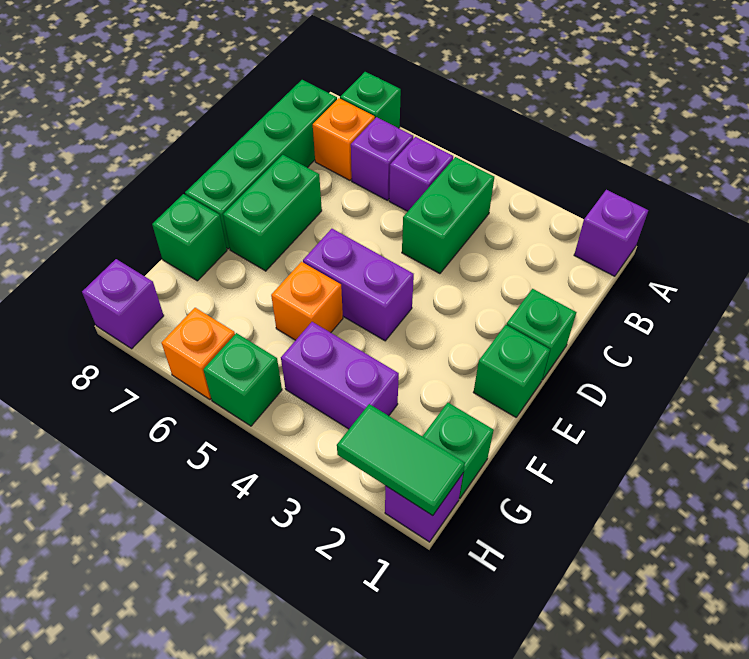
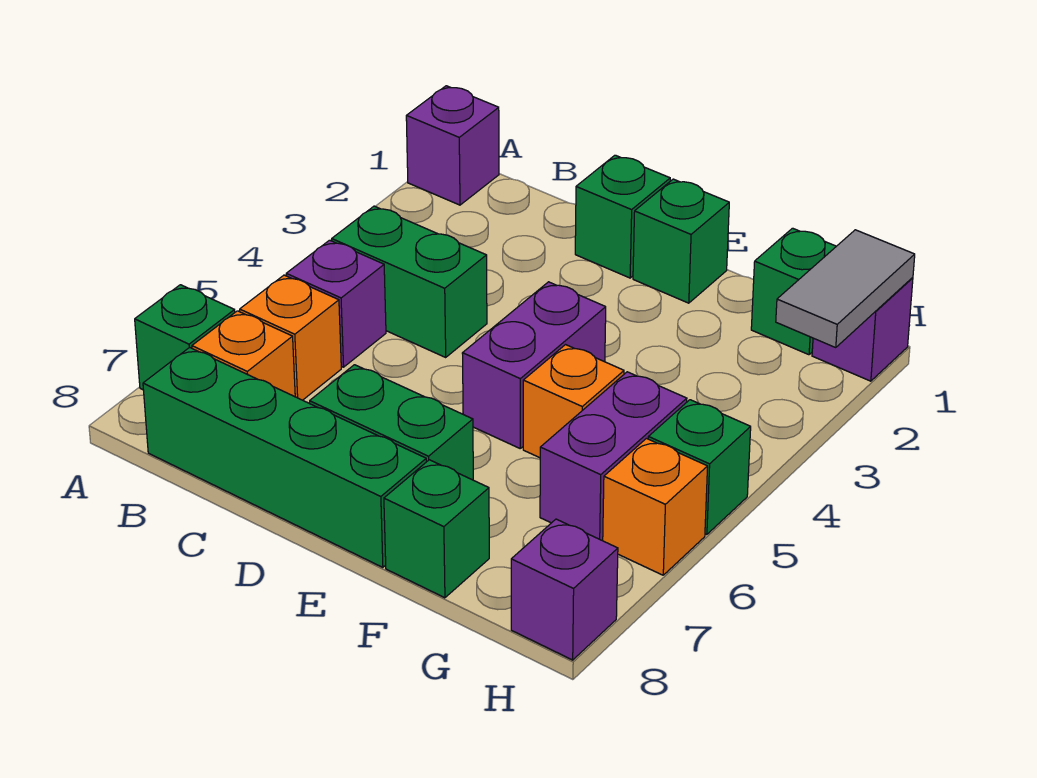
purple brick B6 level 1 -> orange brick B6 level 1
purple brick G3:G4 level 1 -> purple brick G5:G6 level 1
green tile H1:H2 level 2 -> grey tile H1:H2 level 2

